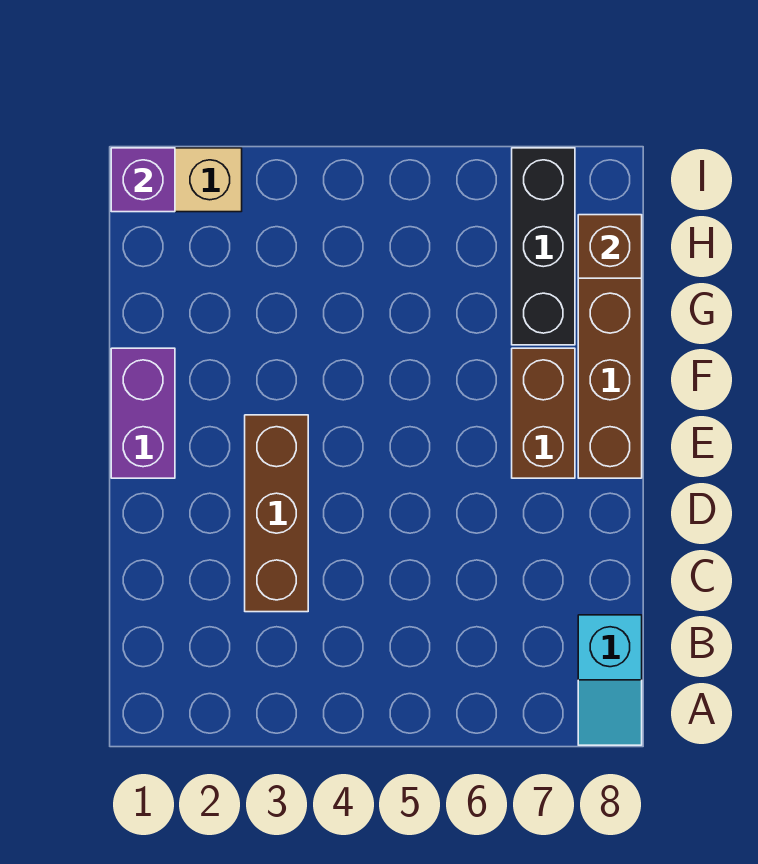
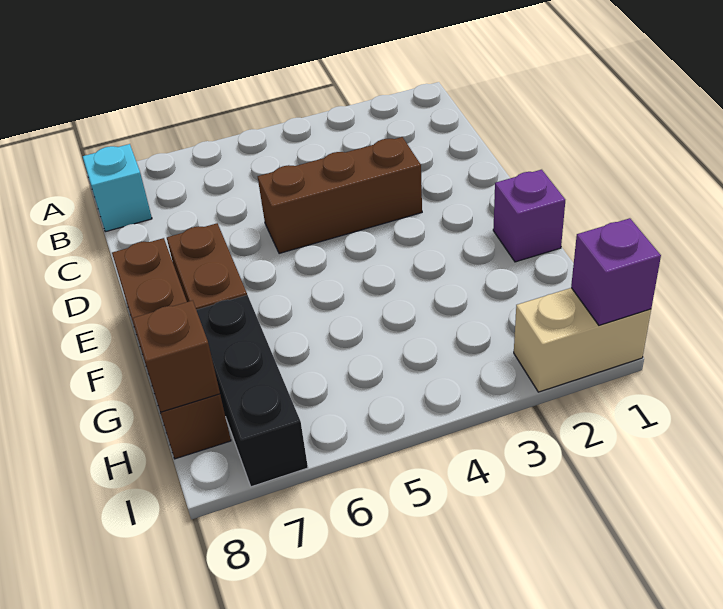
brown brick C3:E3 level 1 -> brown brick D3:D5 level 1
purple brick E1:F1 level 1 -> purple brick F1 level 1

